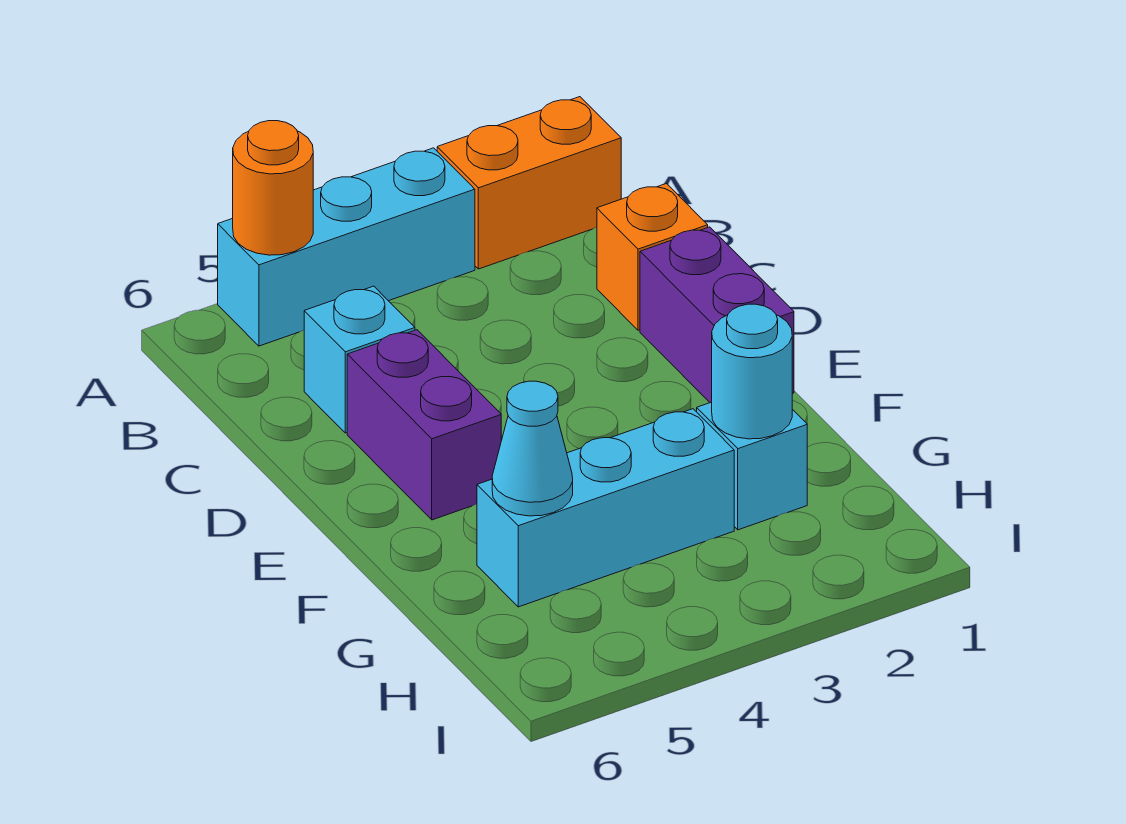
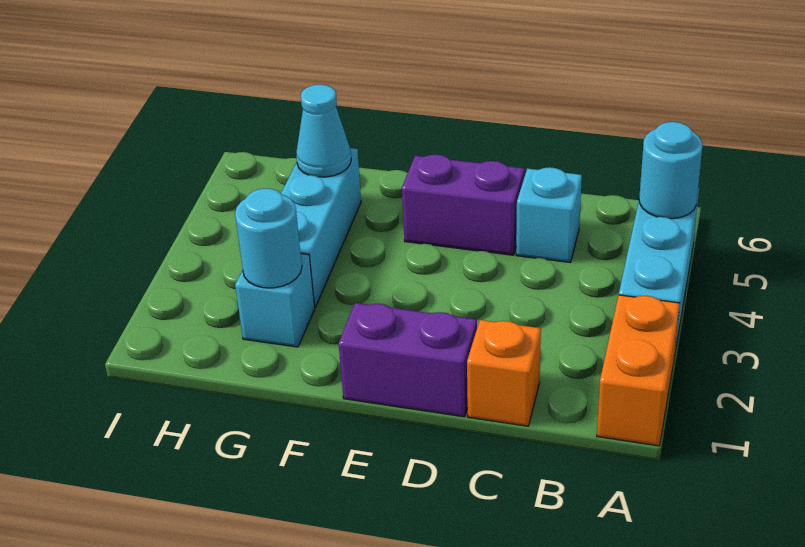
orange round brick A5 level 2 -> cyan round brick A5 level 2

